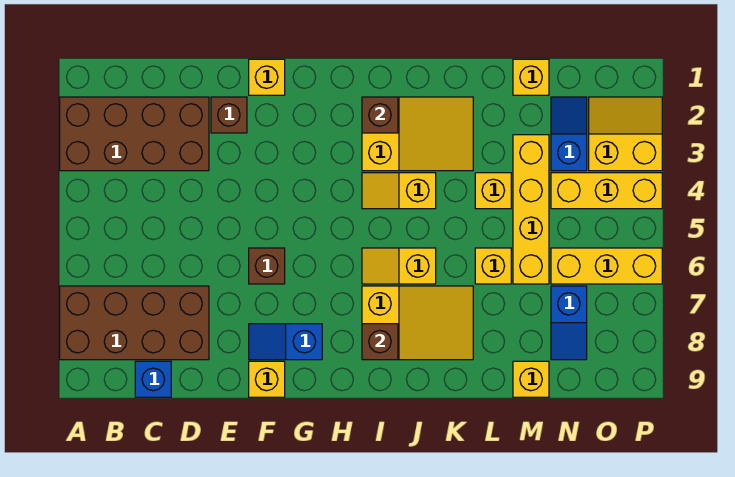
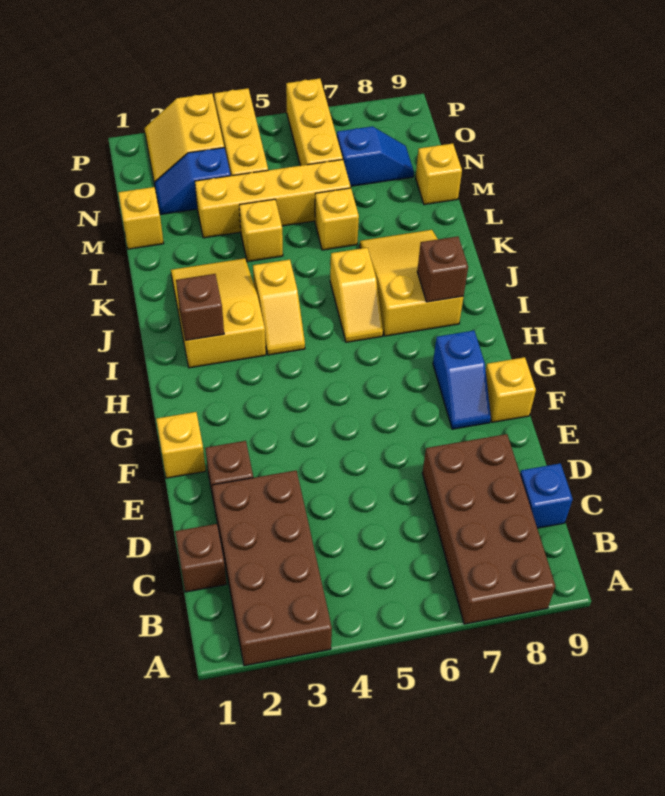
brown brick F6 level 1 -> brown brick C1 level 1

